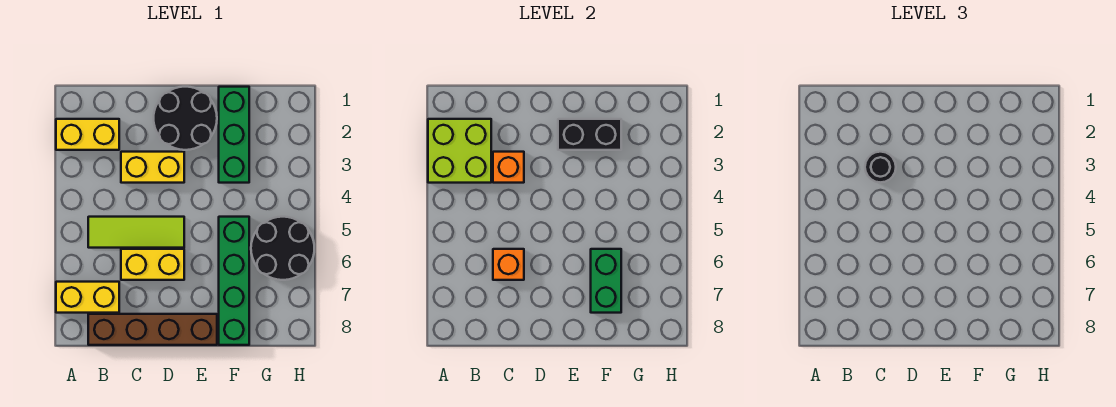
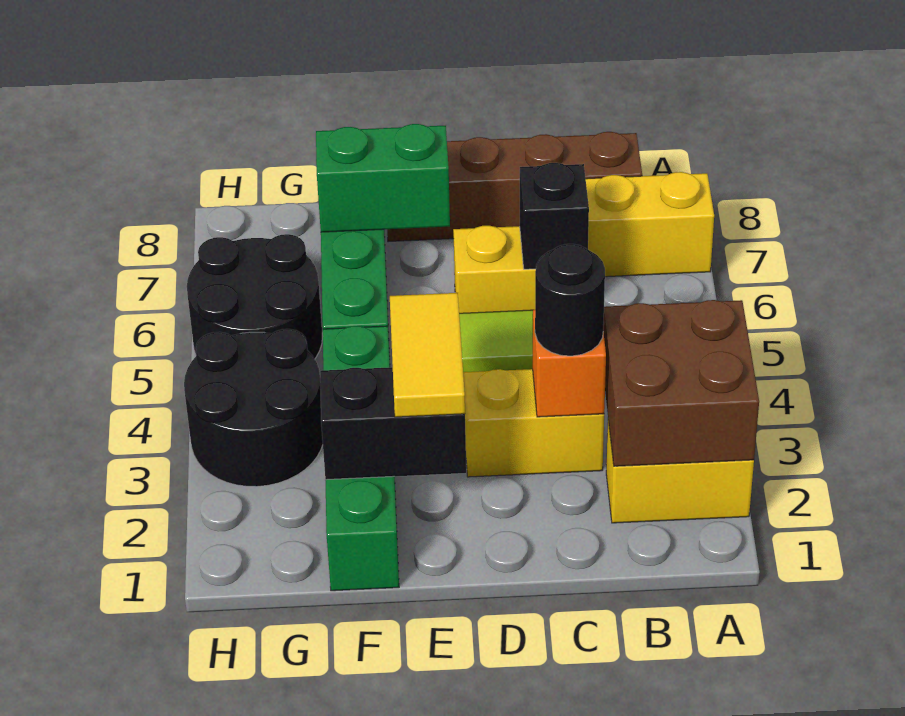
lime brick A2:B3 level 2 -> brown brick A2:B3 level 2
orange brick C6 level 2 -> black brick C6 level 2
black round brick D1:E2 level 1 -> black round brick G3:H4 level 1
none -> yellow tile E2:E3 level 3
green brick F1:F3 level 1 -> green brick F1:F4 level 1
green brick F6:F7 level 2 -> green brick E7:F7 level 2

